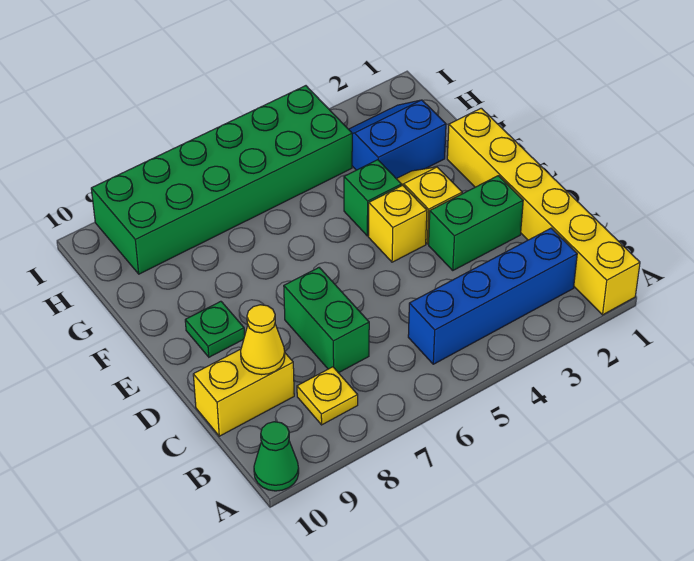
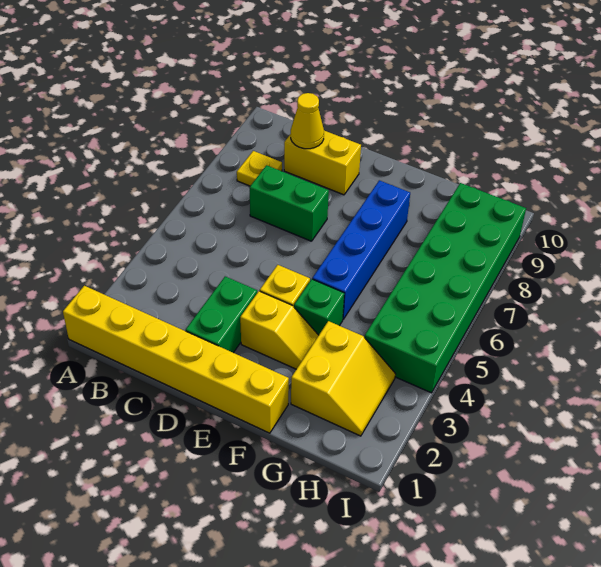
green cone A10 level 1 -> none
blue brick B2:B5 level 1 -> blue brick F5:F8 level 1
yellow brick C9:C10 level 1 -> yellow brick C9:D9 level 1
green plate E9 level 1 -> none
blue slope G2:H3 level 1 top G -> yellow slope G2:H3 level 1 top G

